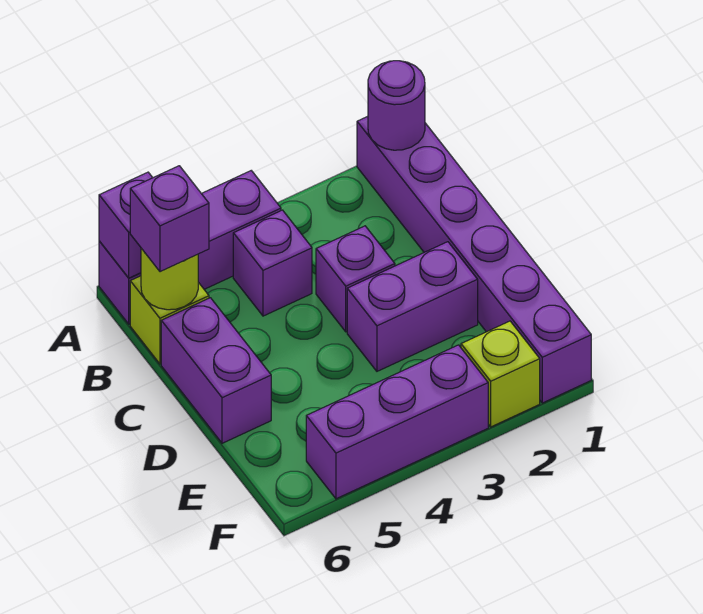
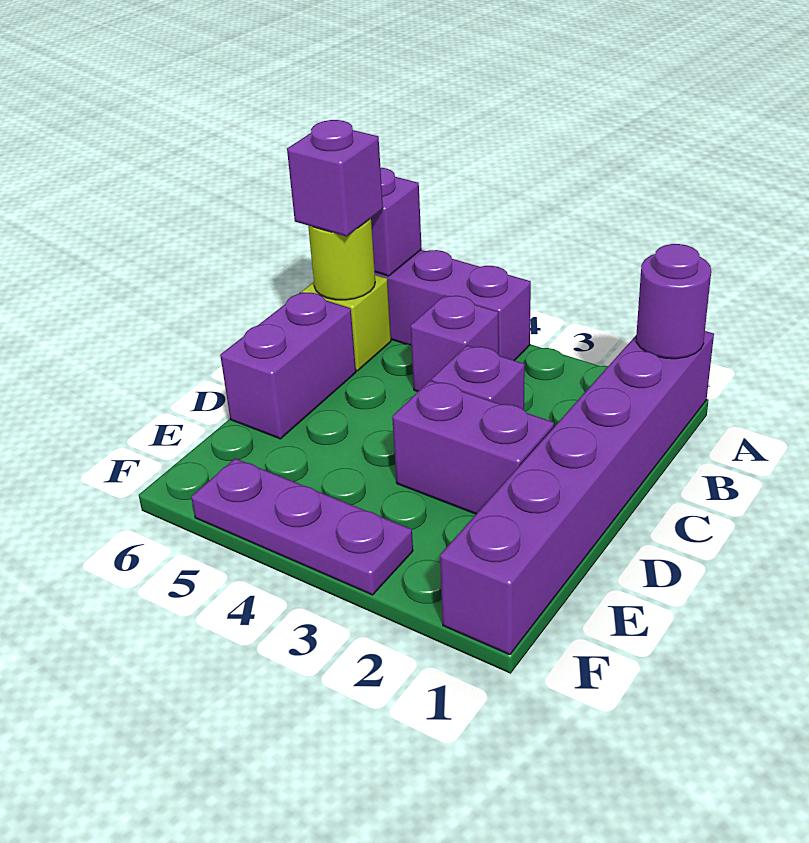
lime brick F2 level 1 -> none
purple brick F3:F5 level 1 -> purple plate F3:F5 level 1

